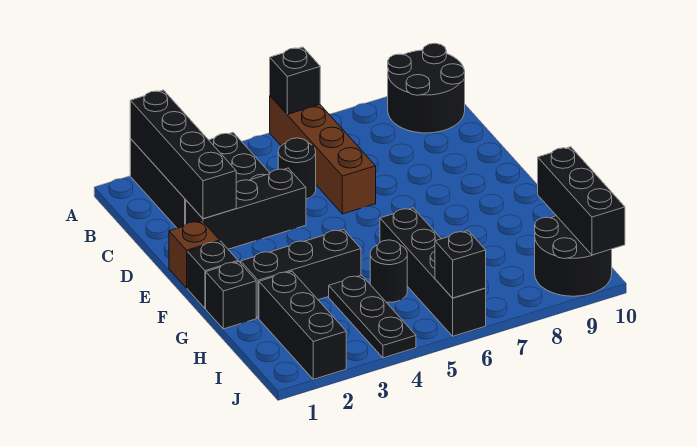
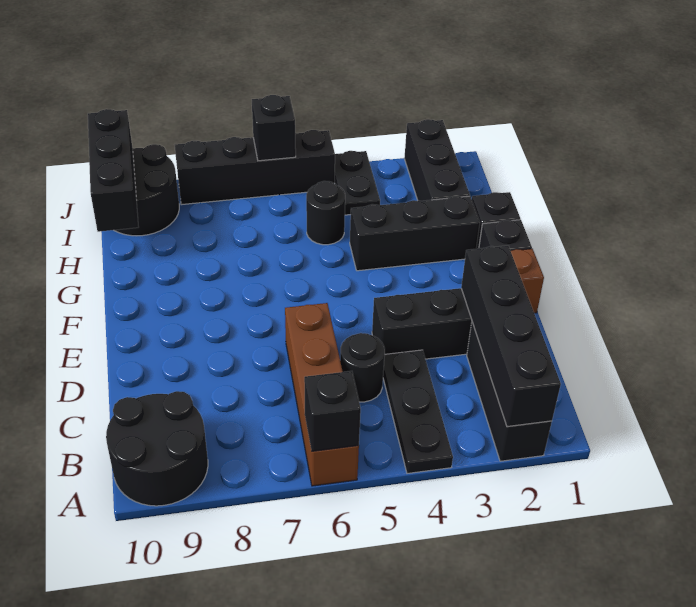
black brick G6:J6 level 1 -> black brick J5:J8 level 1
black plate H4:J4 level 1 -> black plate I4:J4 level 1

